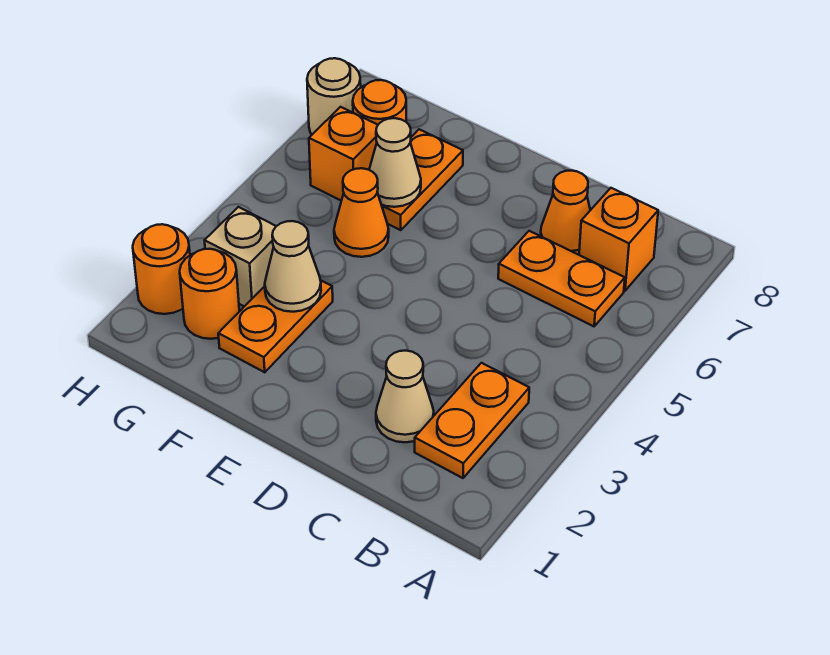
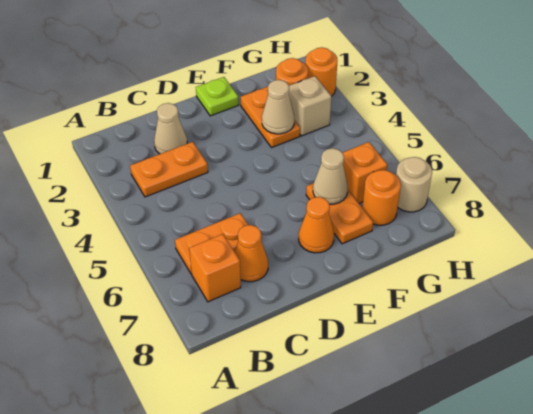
orange plate B2:B3 level 1 -> orange plate B3:C3 level 1
none -> lime plate E1 level 1
orange cone F5 level 1 -> orange cone E7 level 1

